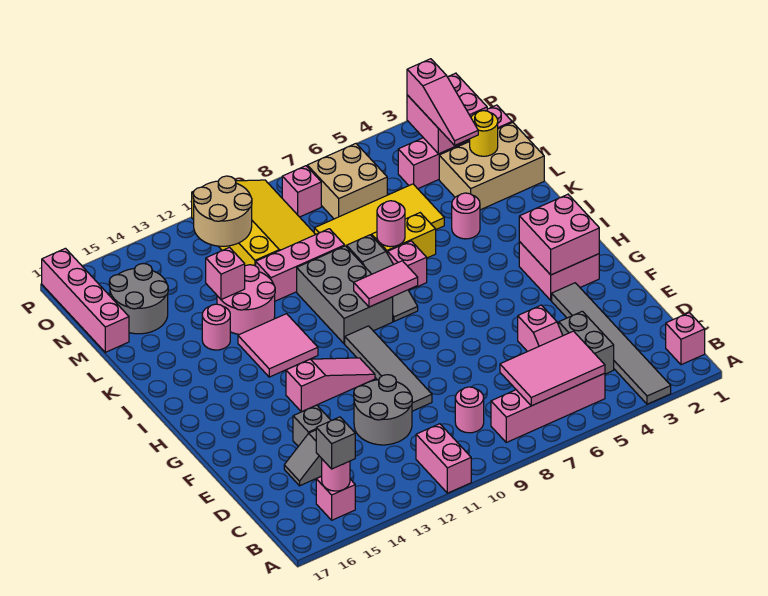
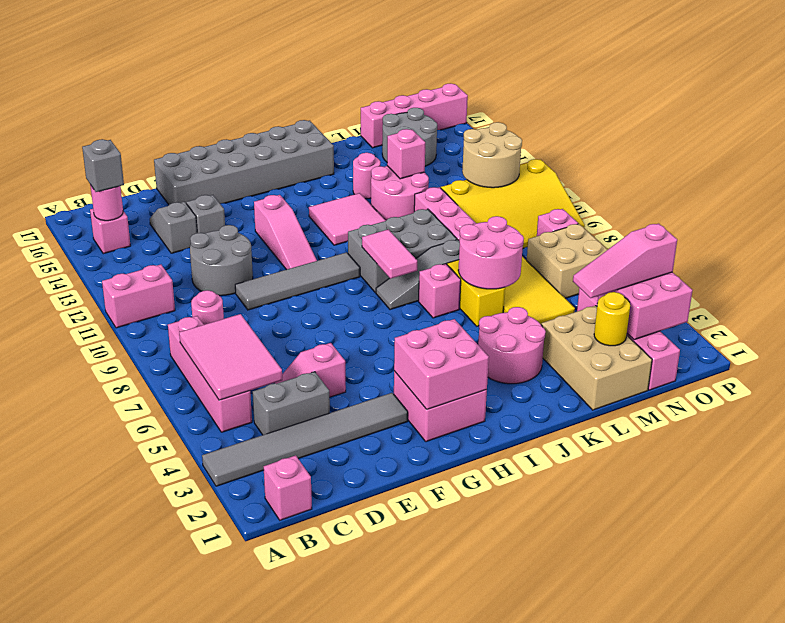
none -> grey brick E16:J17 level 1
pink round brick K4 level 1 -> pink round brick J3:K4 level 1
pink round brick K7 level 2 -> pink round brick K6:L7 level 2

